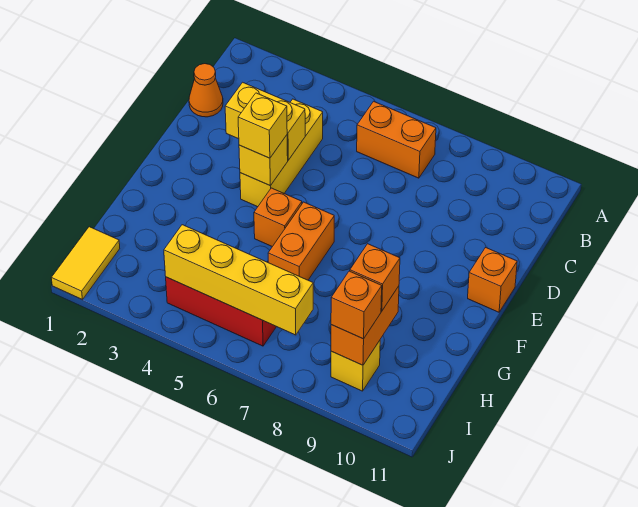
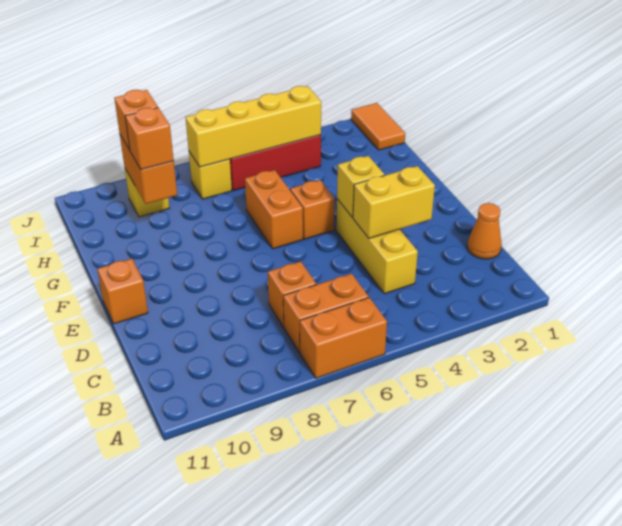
none -> orange brick A6:A7 level 1
none -> orange brick C7 level 1
yellow brick E4 level 3 -> yellow brick I7 level 1
yellow tile I1:J1 level 1 -> orange tile I1:J1 level 1

